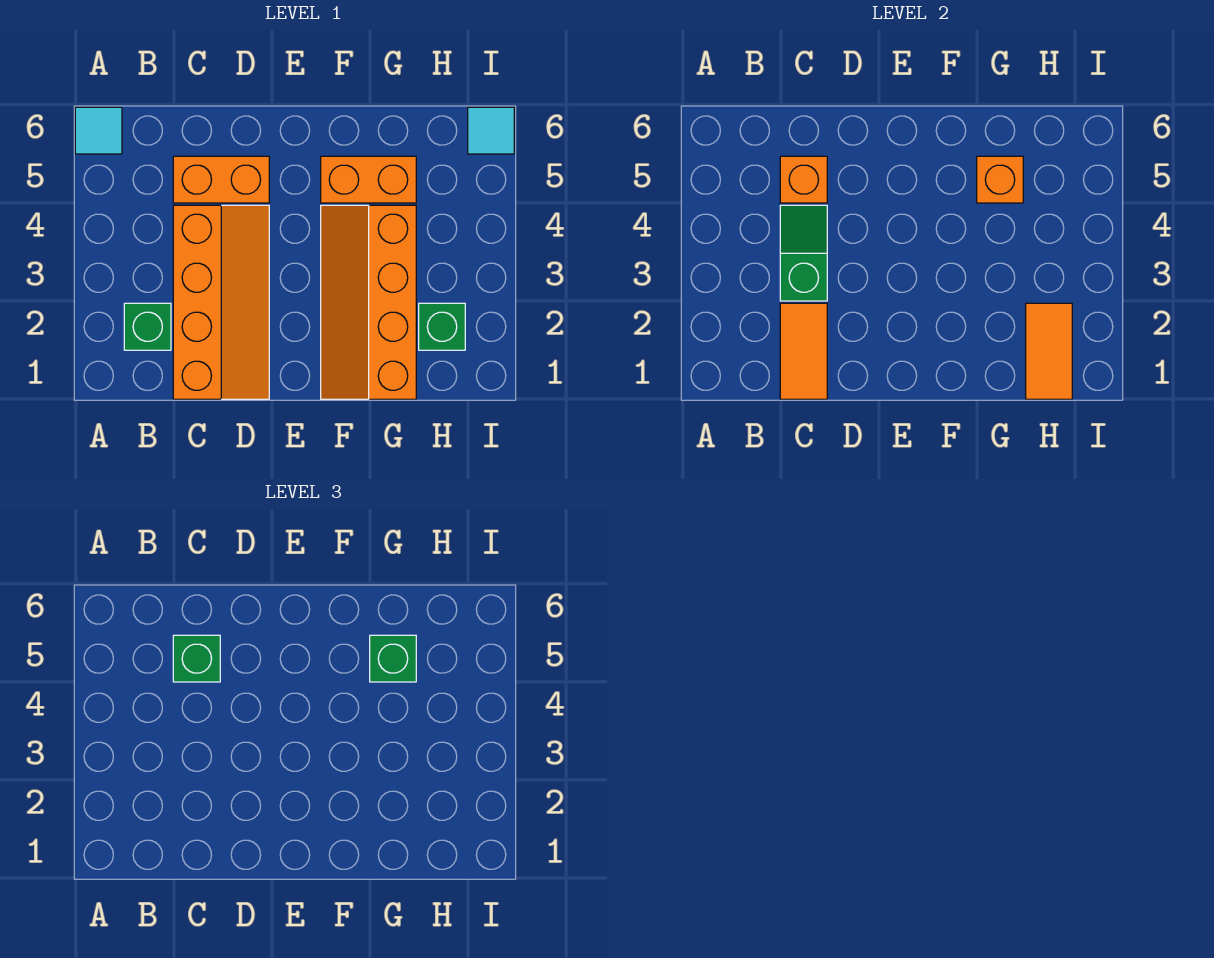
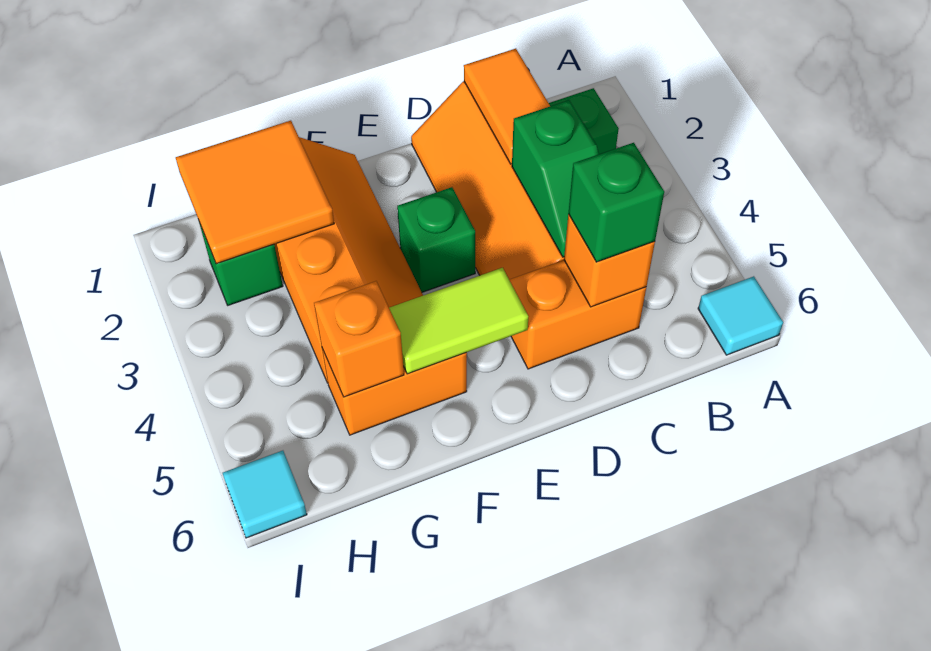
none -> lime tile E5:F5 level 2
green brick G5 level 3 -> green brick E3 level 1
orange tile H1:H2 level 2 -> orange tile G1:H2 level 2

